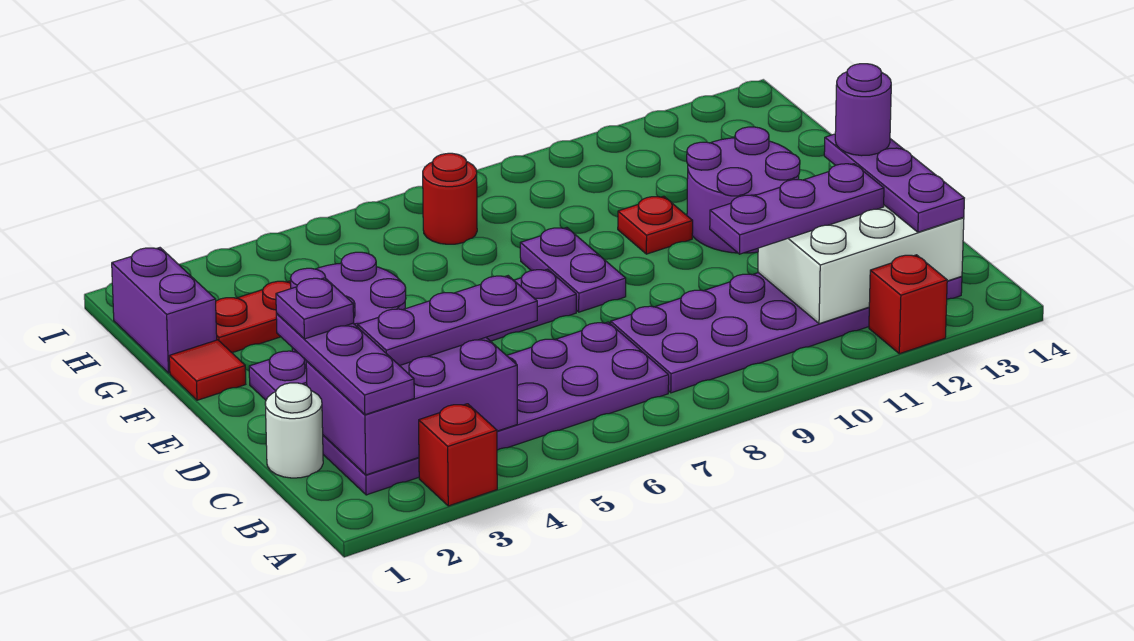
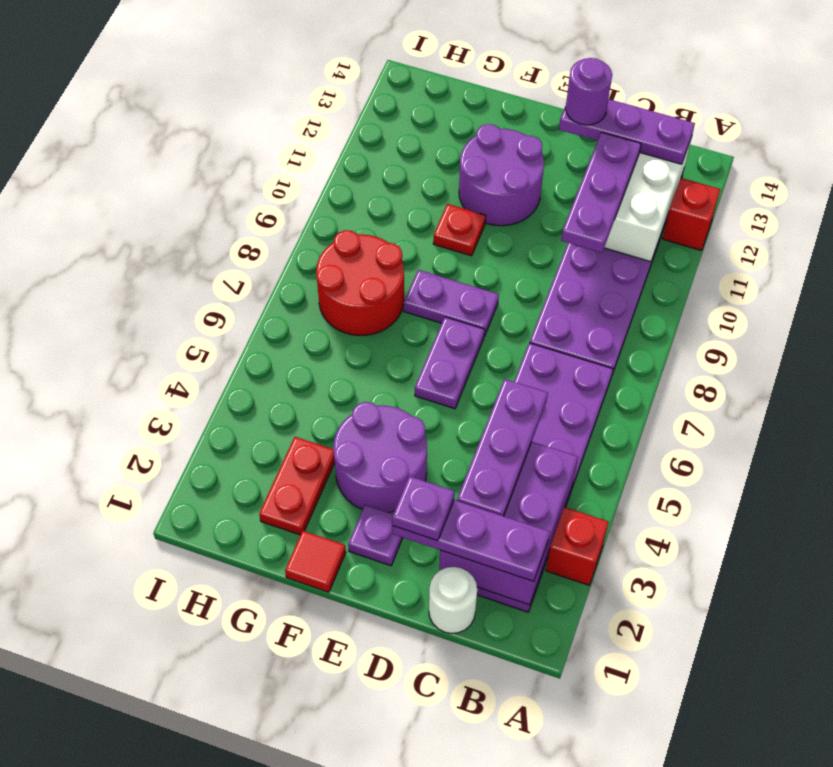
purple brick G1:H1 level 1 -> none
red round brick H7 level 1 -> red round brick G7:H8 level 1

